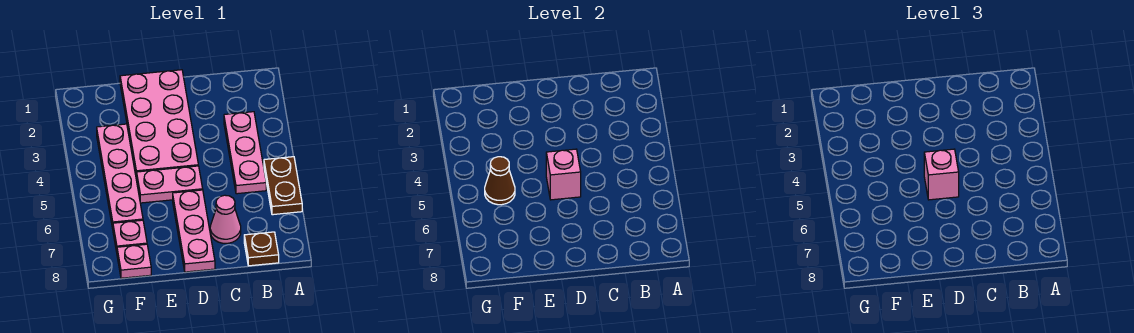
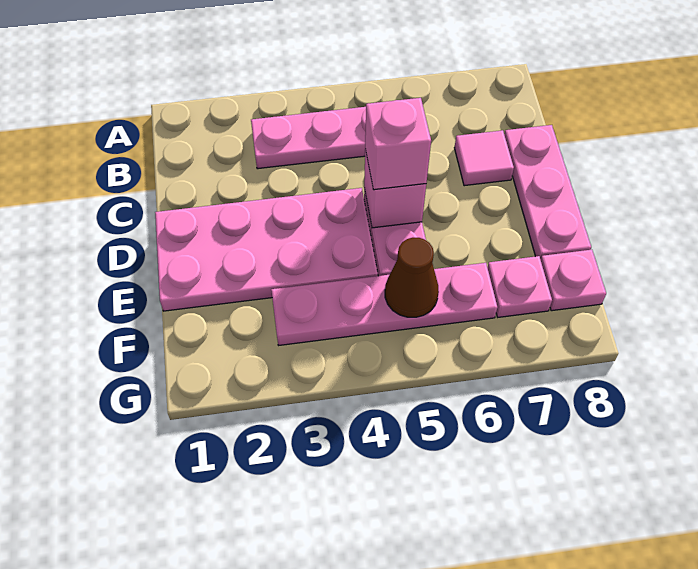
brown plate A5:A6 level 1 -> none
brown plate B8 level 1 -> none
pink cone C7 level 1 -> pink tile C7 level 1
pink plate D6:D8 level 1 -> pink plate C8:E8 level 1

